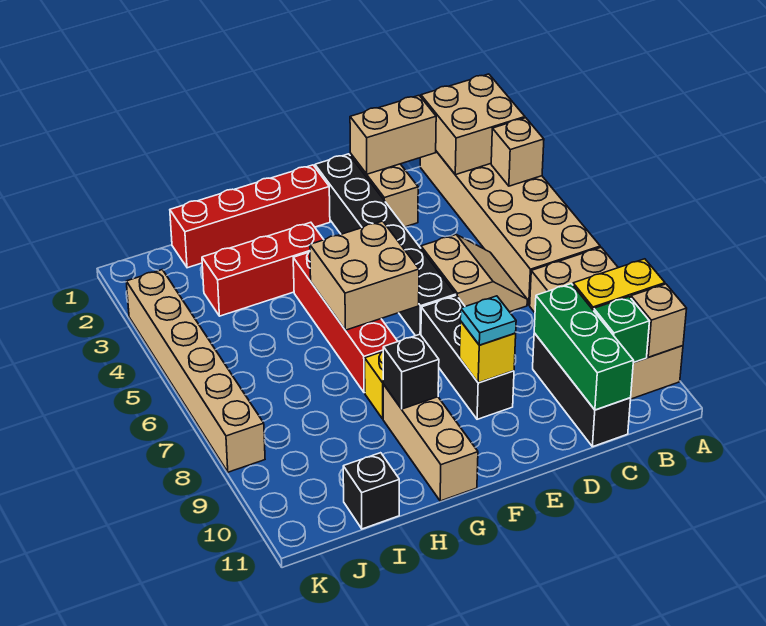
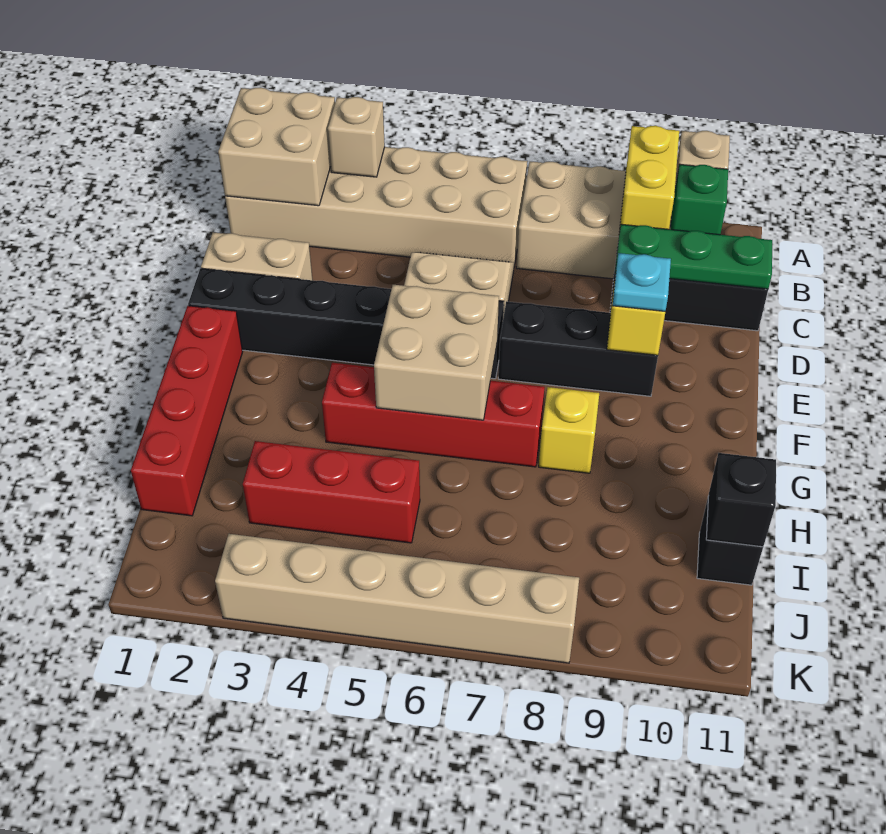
tan brick C1:D1 level 2 -> none
green brick C9:C11 level 2 -> green plate C9:C11 level 2
red brick G3:I3 level 1 -> red brick I3:I5 level 1
tan brick G9:G11 level 1 -> none
black brick G9 level 2 -> black brick I11 level 2

